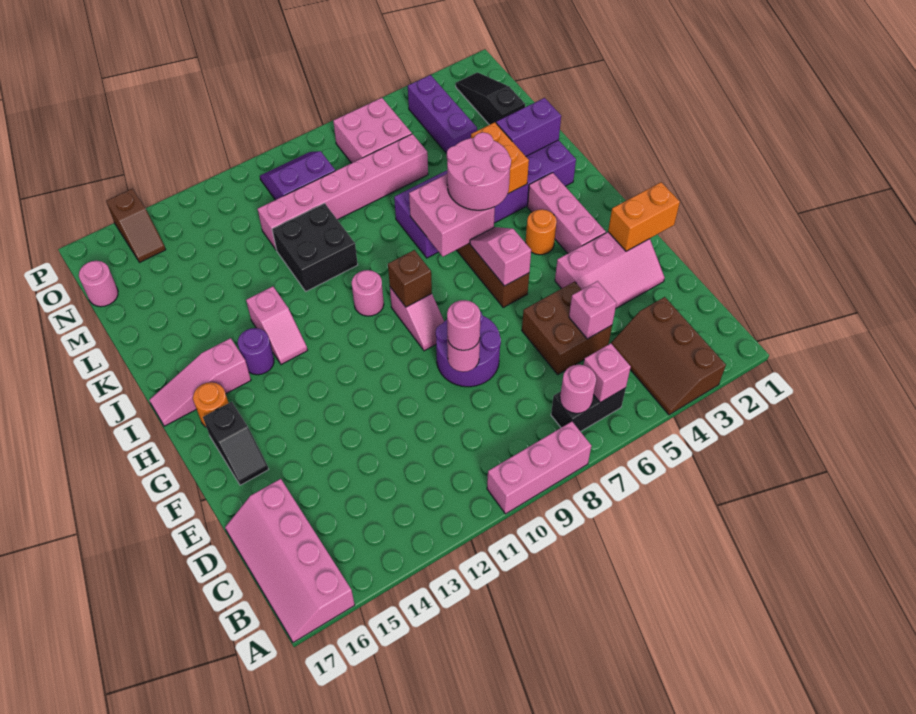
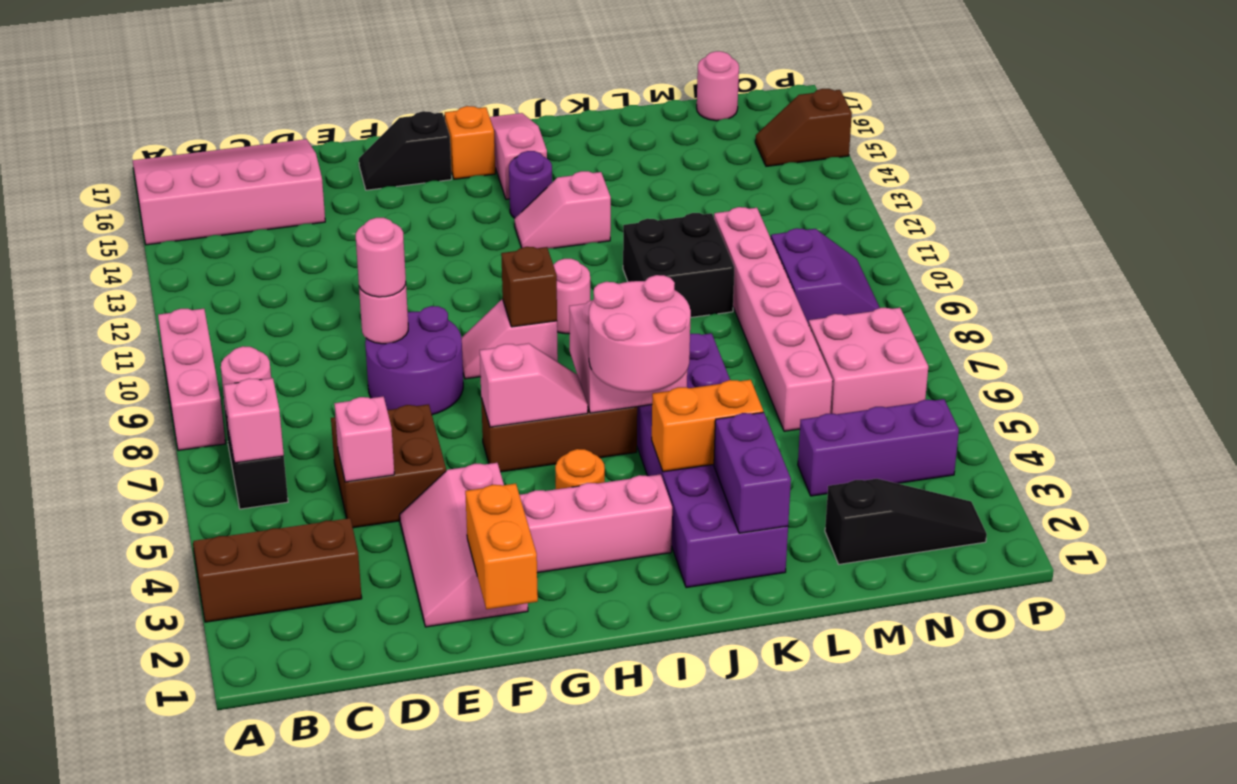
pink slope A16:D17 level 1 top 16 -> pink slope A15:D17 level 1 top 15
orange round brick H16 level 1 -> orange brick H16 level 1

